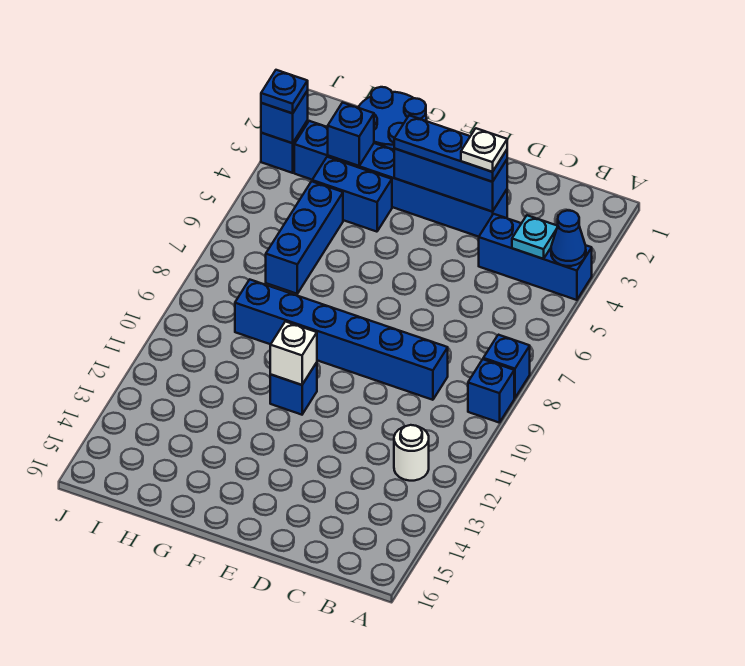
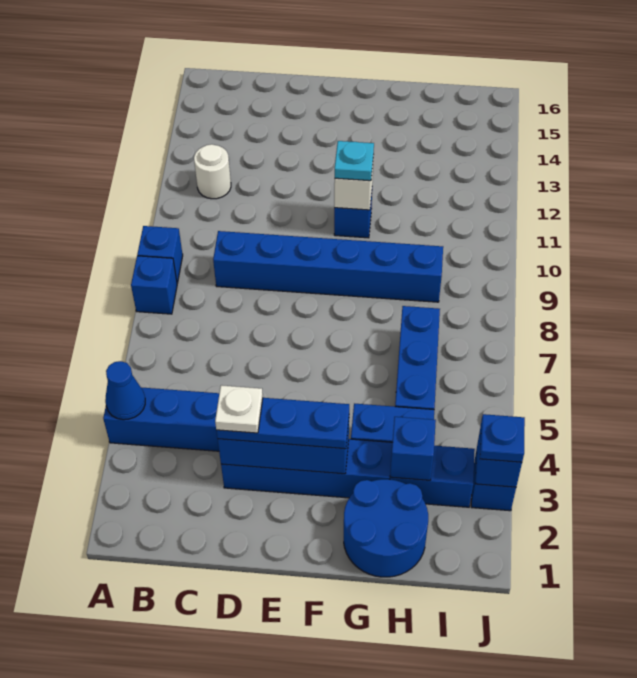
cyan plate B4 level 2 -> cyan plate F11 level 3

